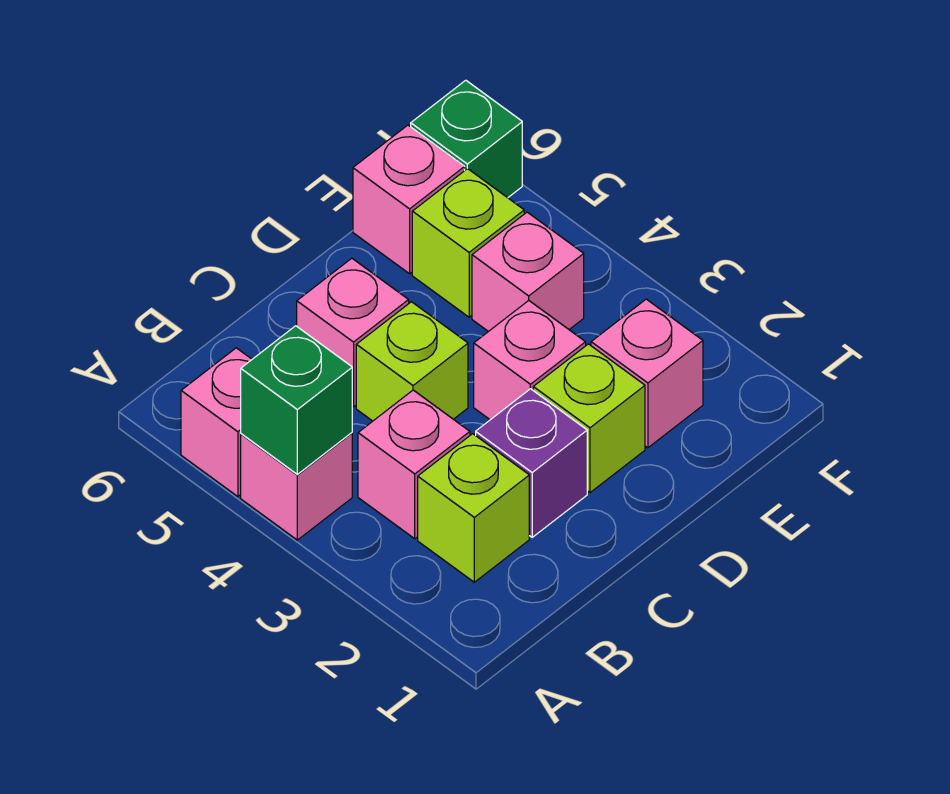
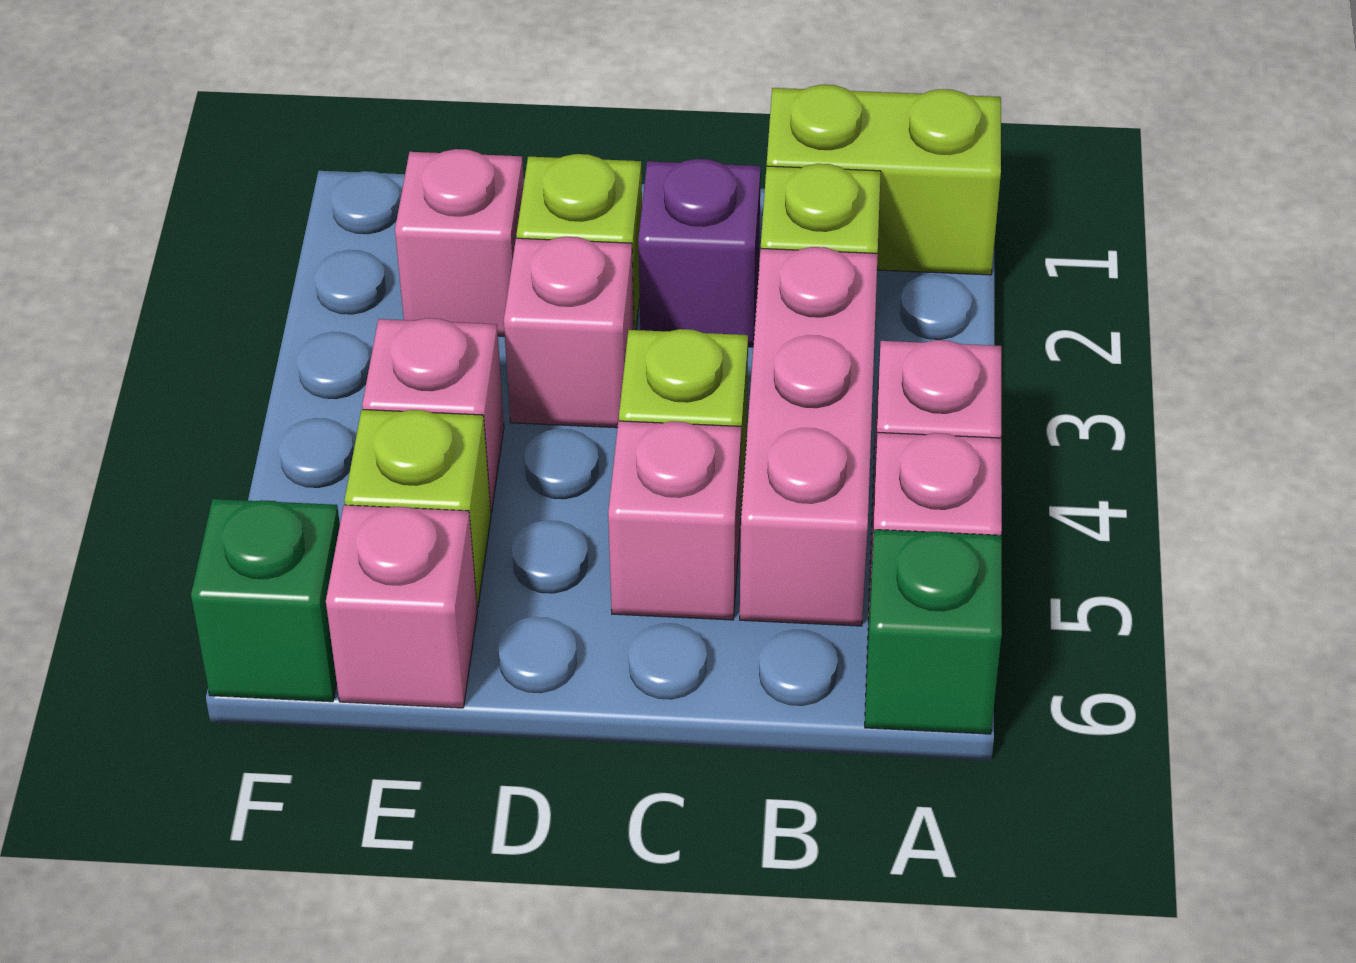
none -> lime brick A1:B1 level 1
green brick A4 level 2 -> green brick A6 level 1
pink brick B3 level 1 -> pink brick B3:B5 level 1

